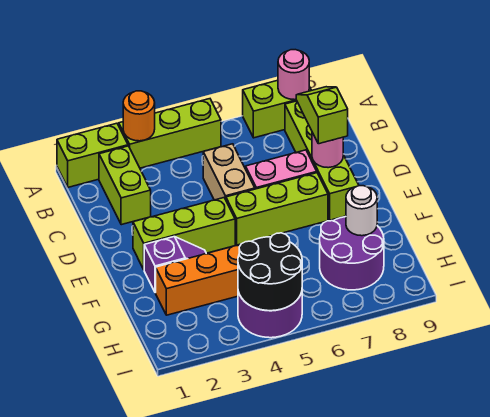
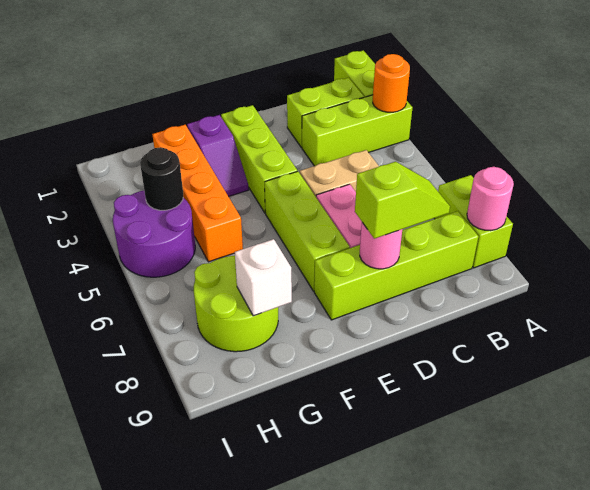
lime brick A3:A5 level 1 -> lime brick A3:C3 level 1
purple round brick G7:H8 level 1 -> lime round brick G7:H8 level 1
white round brick G8 level 2 -> white brick G8 level 2
black round brick H4:I5 level 2 -> black round brick H4 level 2

